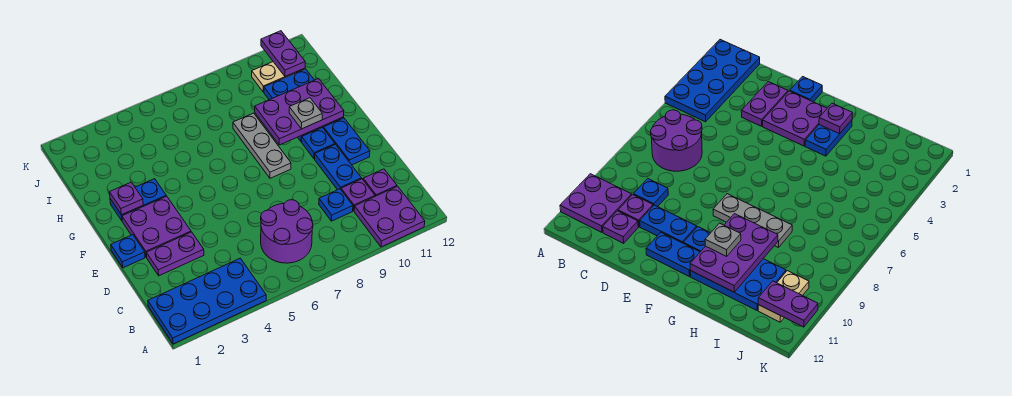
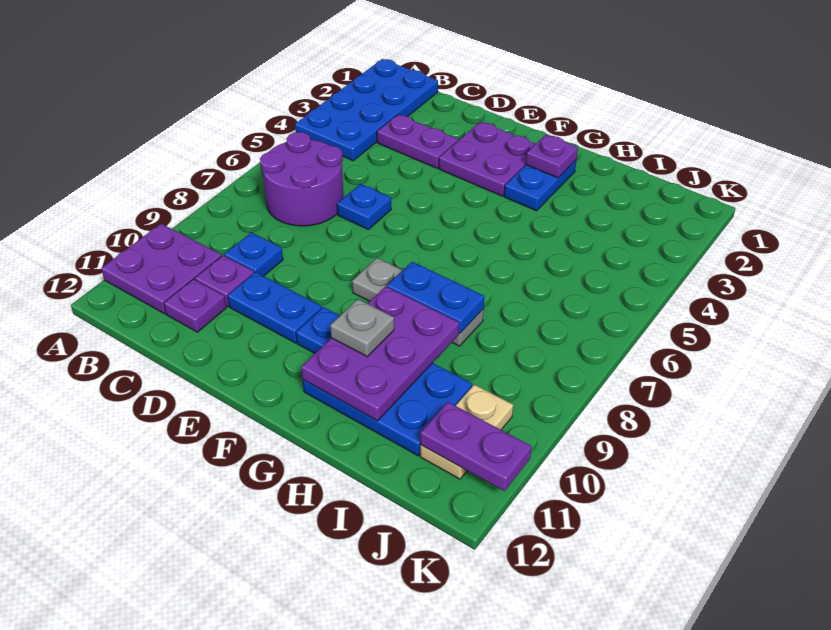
purple plate D2:D3 level 1 -> purple plate C3:D3 level 1
blue plate E1 level 1 -> blue plate D6 level 1
blue plate E11:F11 level 1 -> blue plate G8:H8 level 2

